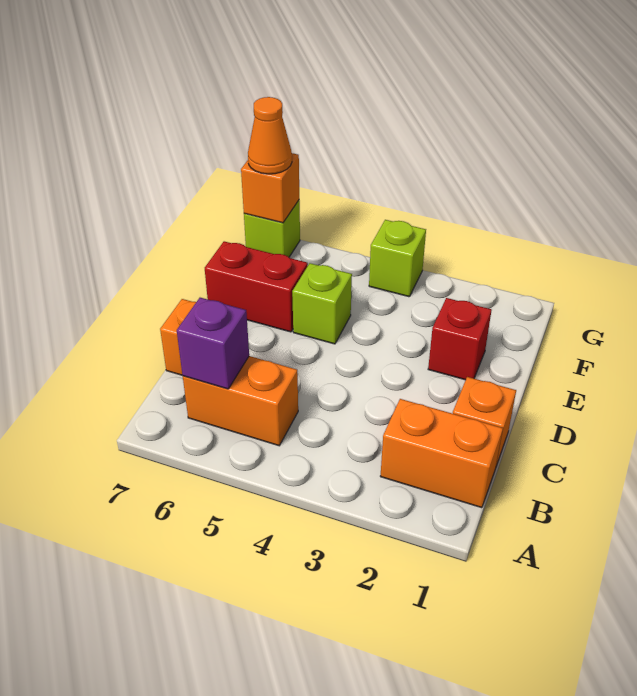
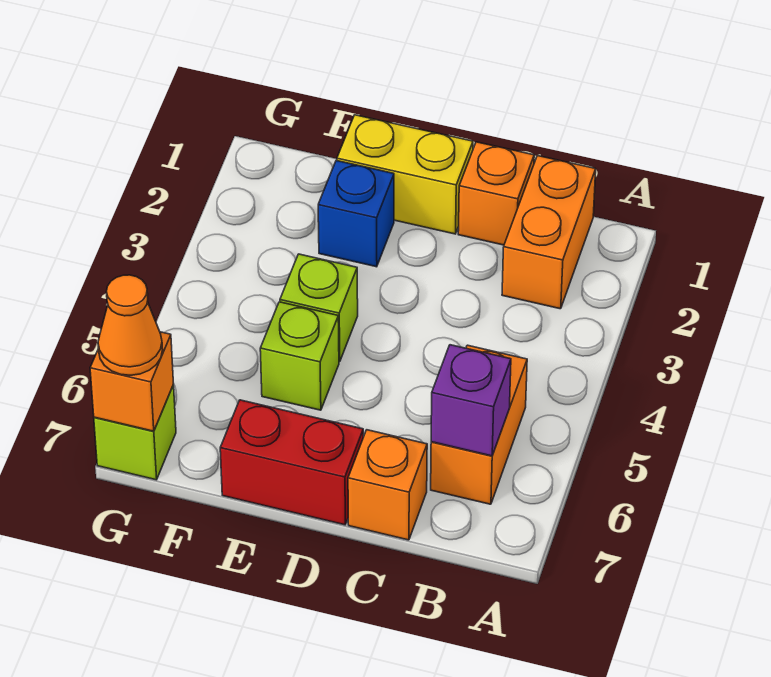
none -> yellow brick D1:E1 level 1
red brick E2 level 1 -> blue brick E2 level 1
red brick E6:E7 level 1 -> red brick D7:E7 level 1
lime brick G4 level 1 -> lime brick E4 level 1

